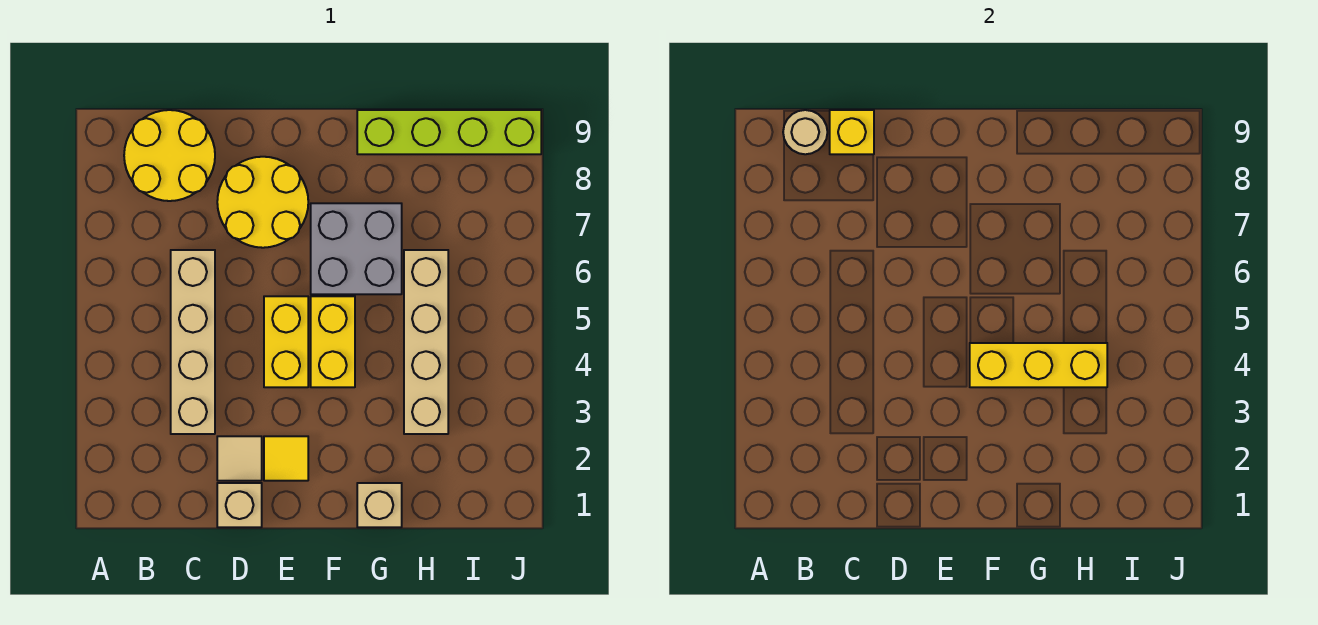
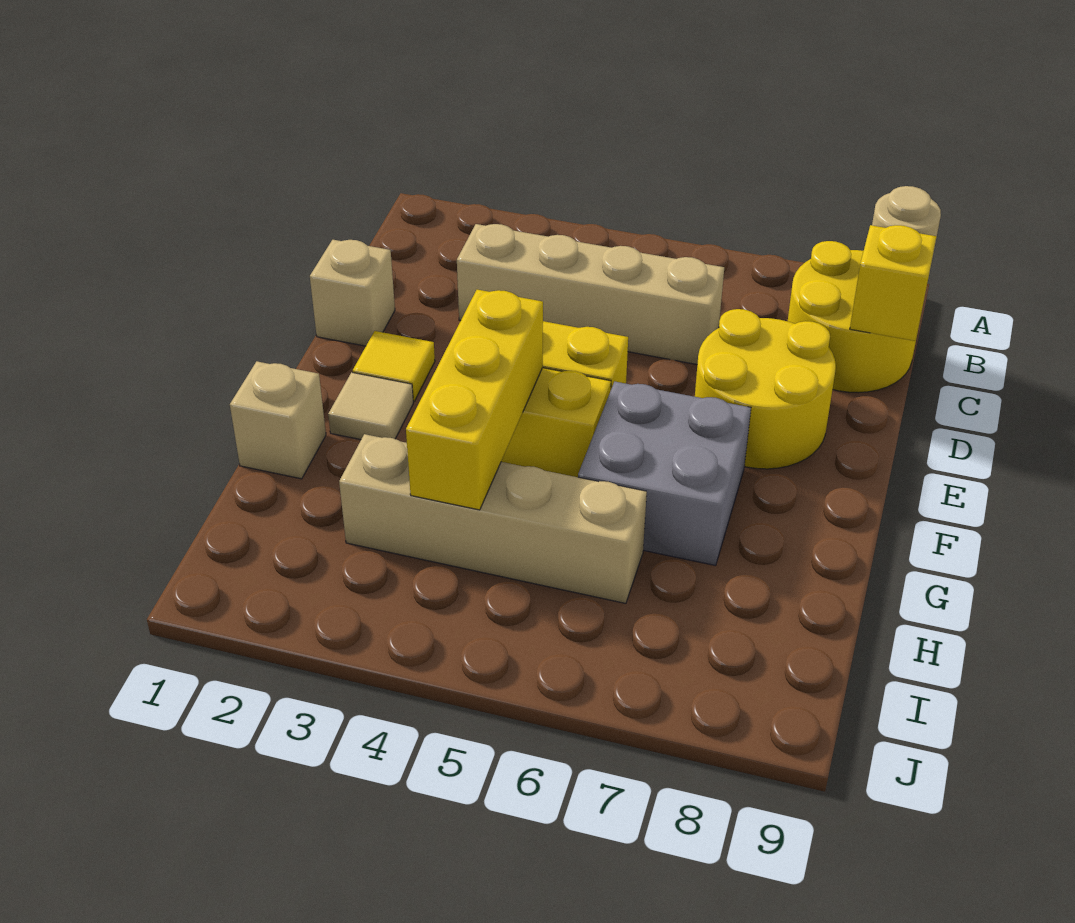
tan tile D2 level 1 -> tan tile F2 level 1
lime brick G9:J9 level 1 -> none

